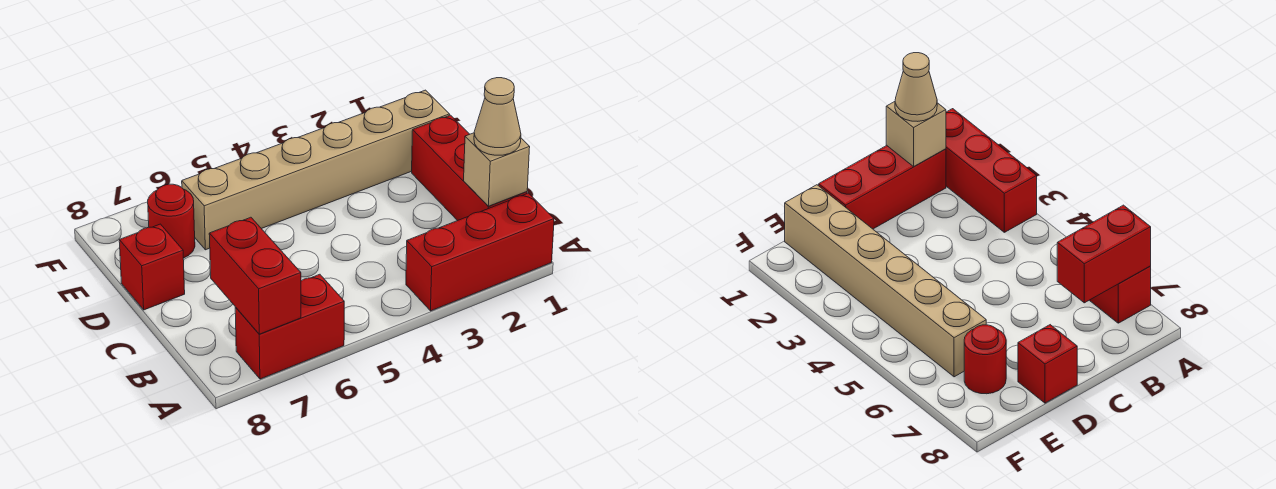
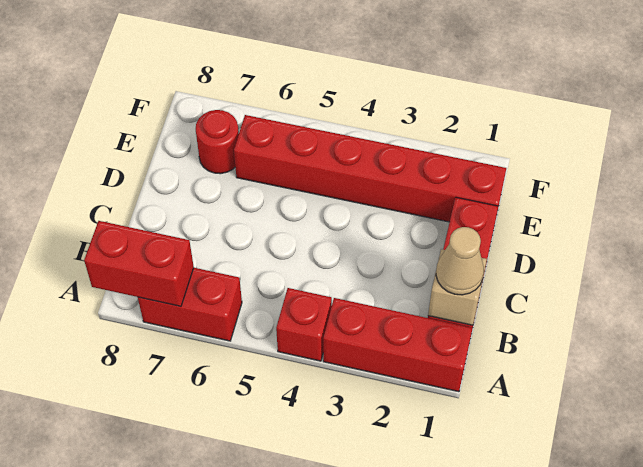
red brick A7:B7 level 2 -> red brick A7:A8 level 2
red brick D8 level 1 -> red brick A4 level 1
tan brick E1:E6 level 1 -> red brick E1:E6 level 1

